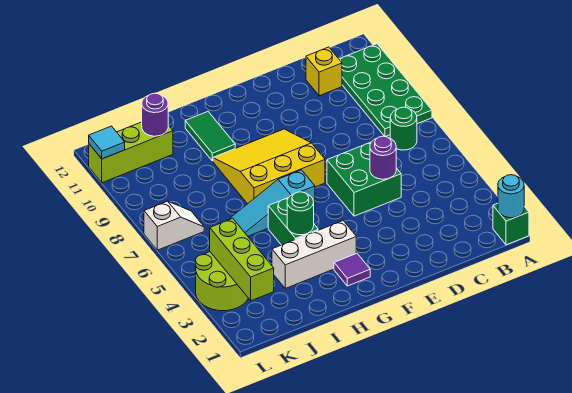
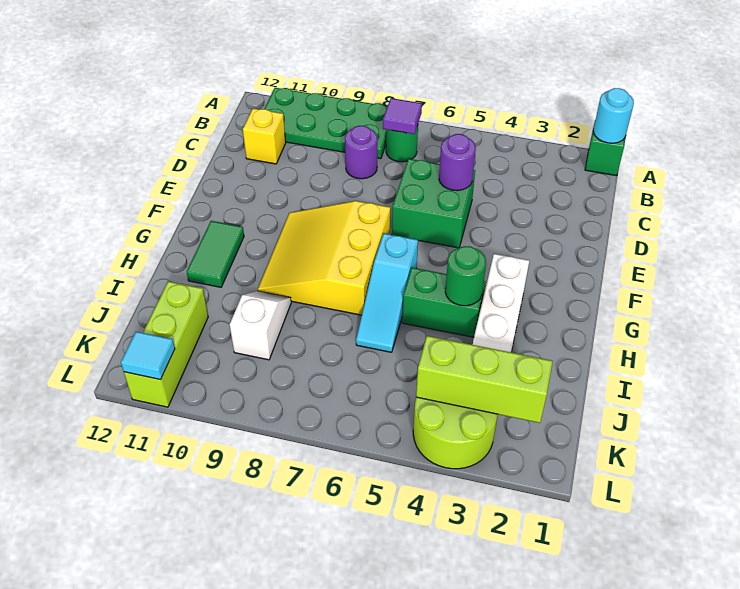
purple tile G2 level 1 -> purple tile B7 level 2
green tile H10:H11 level 1 -> green tile G11:H11 level 1
purple round brick J11 level 2 -> purple round brick C8 level 1
white slope K7:L7 level 1 top L -> white slope I9:J9 level 1 top J

